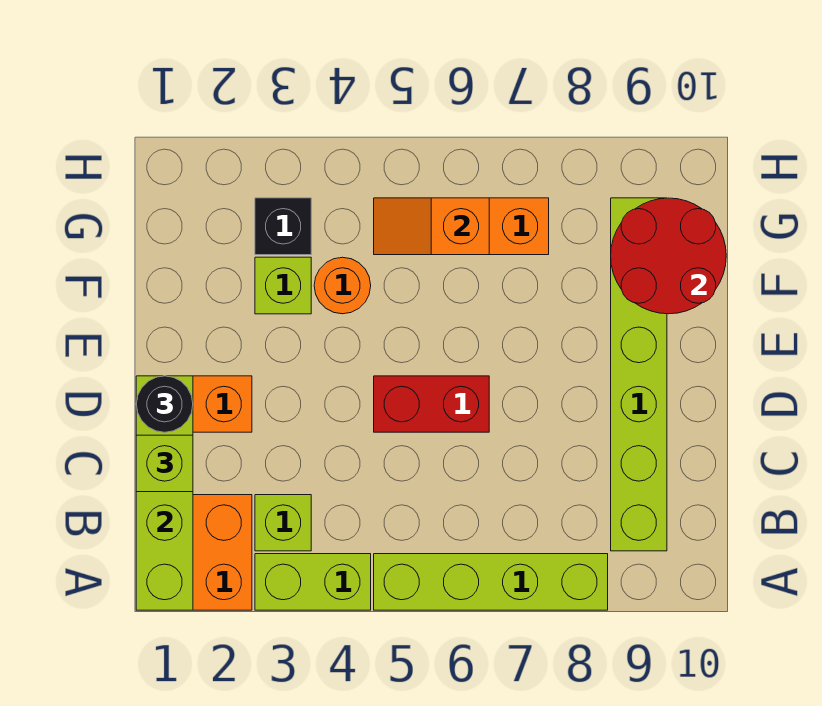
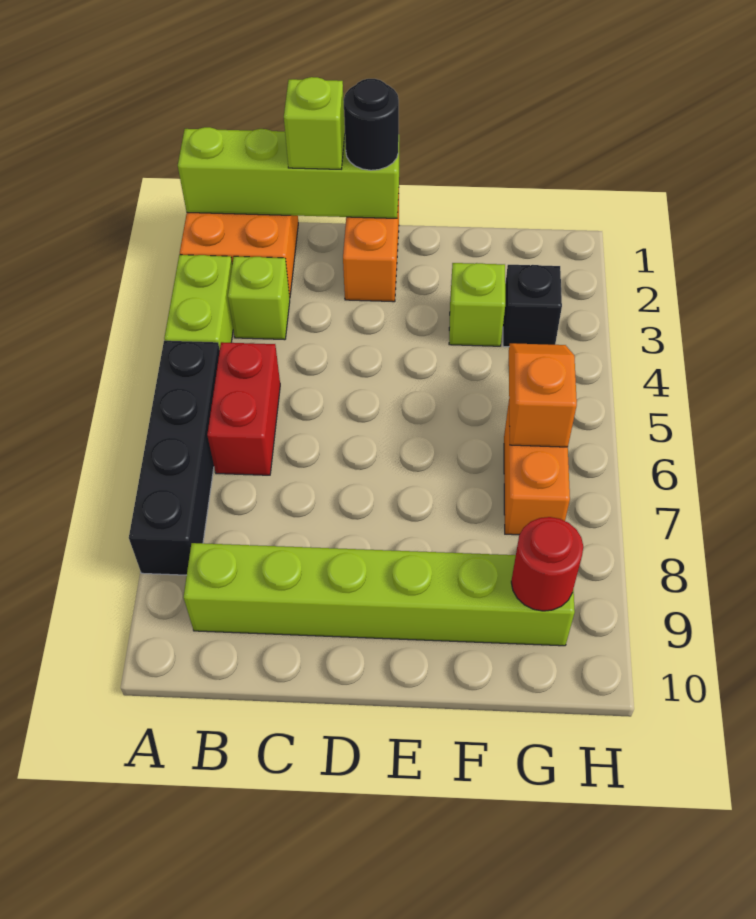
lime brick A5:A8 level 1 -> black brick A5:A8 level 1
red brick D5:D6 level 1 -> red brick B5:B6 level 1
orange round brick F4 level 1 -> none
red round brick F9:G10 level 2 -> red round brick G9 level 2

